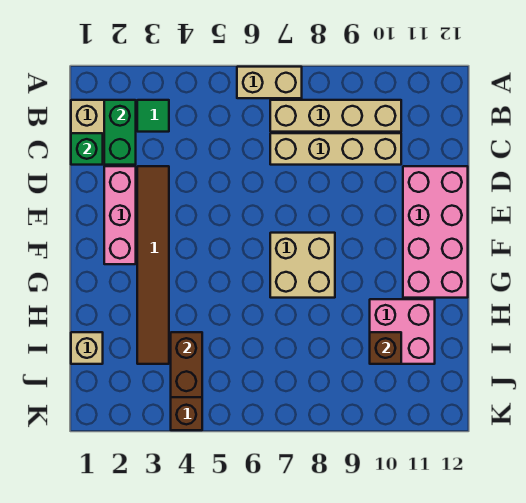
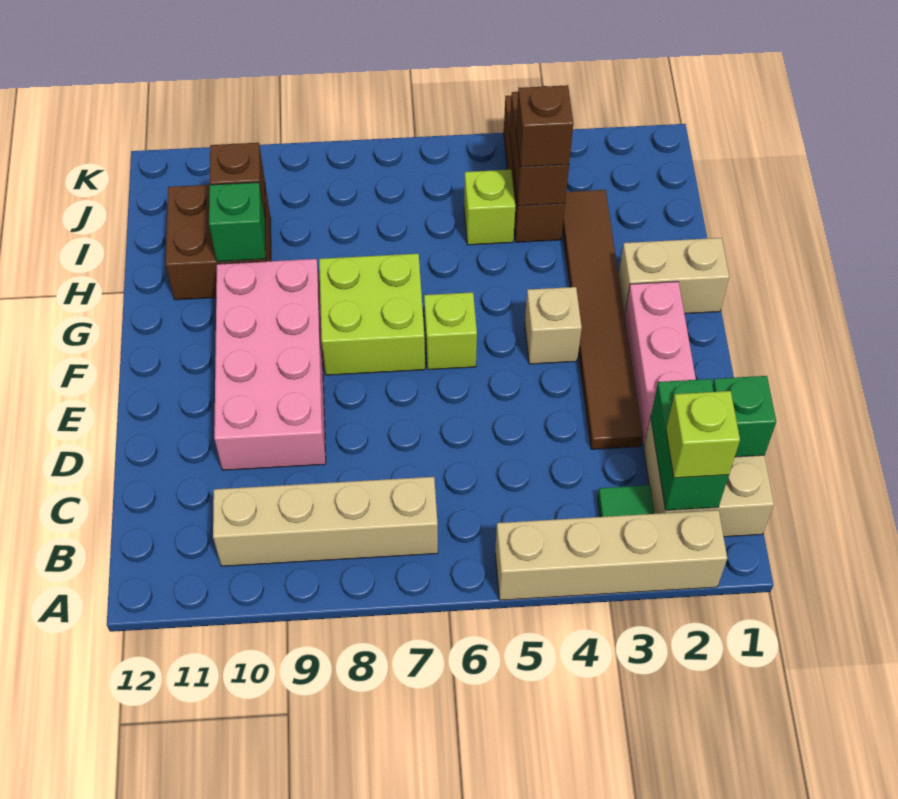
tan brick A6:A7 level 1 -> tan brick G1:G2 level 1
none -> lime brick B2 level 3
tan brick C7:C10 level 1 -> tan brick A2:A5 level 1
pink brick D11:G12 level 1 -> pink brick D9:G10 level 1
none -> lime brick F6 level 1
tan brick F7:G8 level 1 -> lime brick F7:G8 level 1
pink brick H10:I11 level 1 -> brown brick H10:I11 level 1
none -> green brick H10 level 2
tan brick I1 level 1 -> tan brick F4 level 1
none -> brown brick I4 level 3
none -> lime brick I5 level 1

